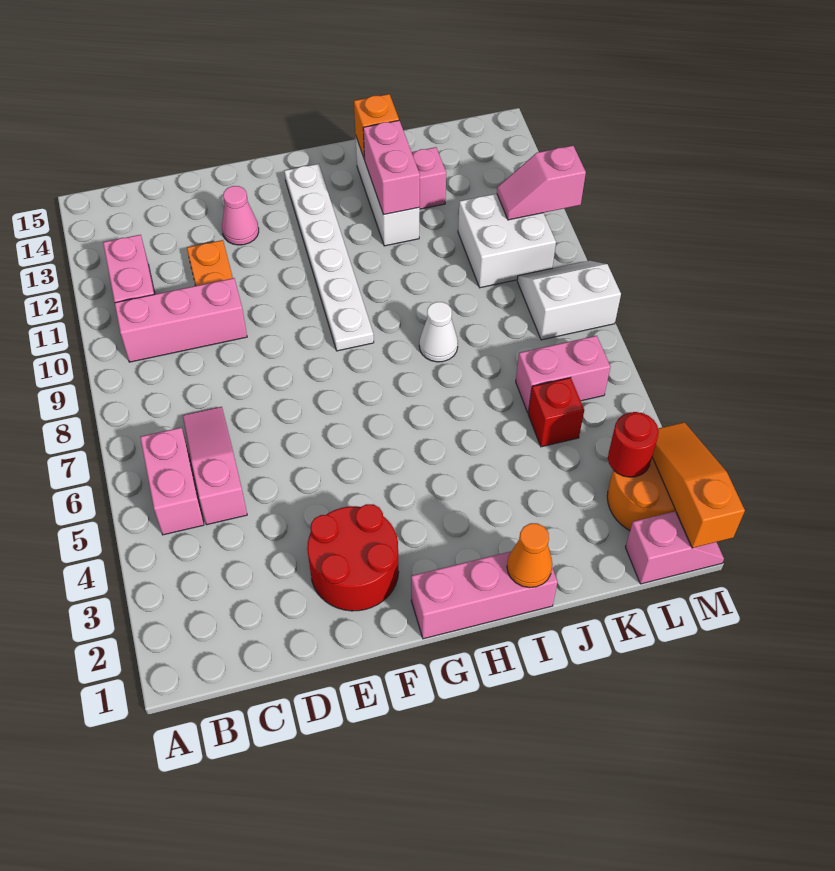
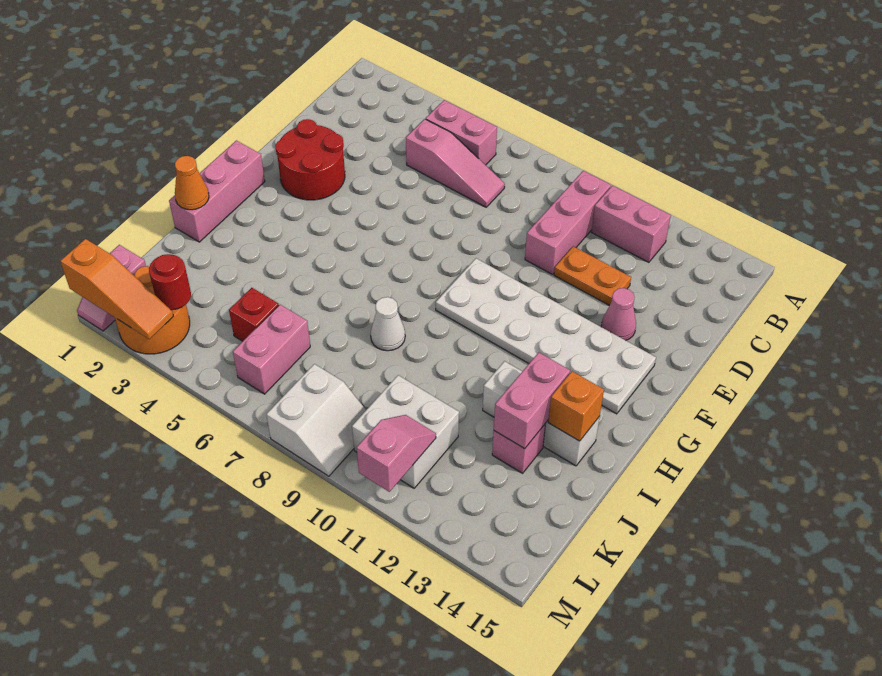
white plate G9:G14 level 1 -> white plate F9:G14 level 1
pink brick I12:I13 level 2 -> pink brick I13:J13 level 2

